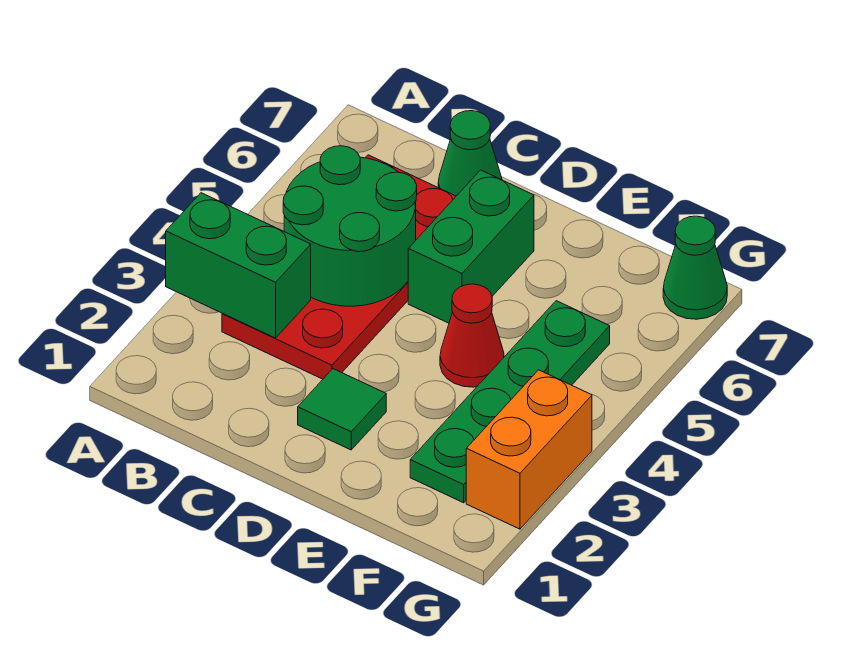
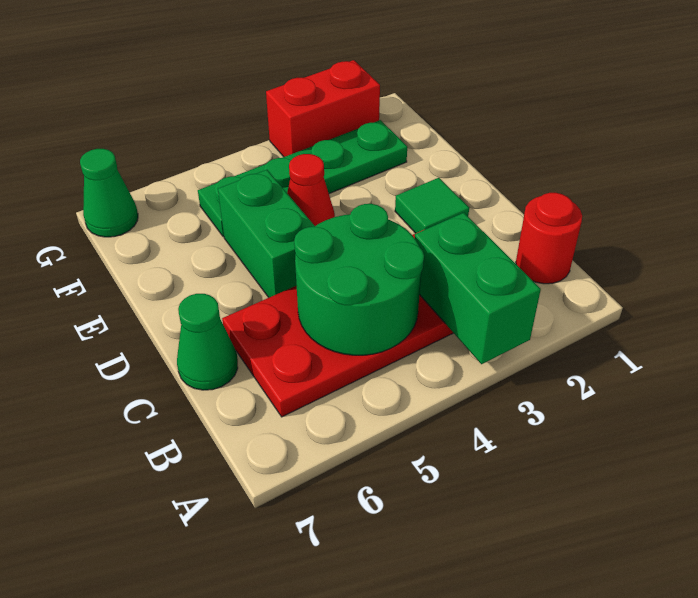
none -> red round brick B1 level 1
green brick D5:D6 level 1 -> green brick D5:E5 level 1
orange brick G2:G3 level 1 -> red brick G2:G3 level 1

